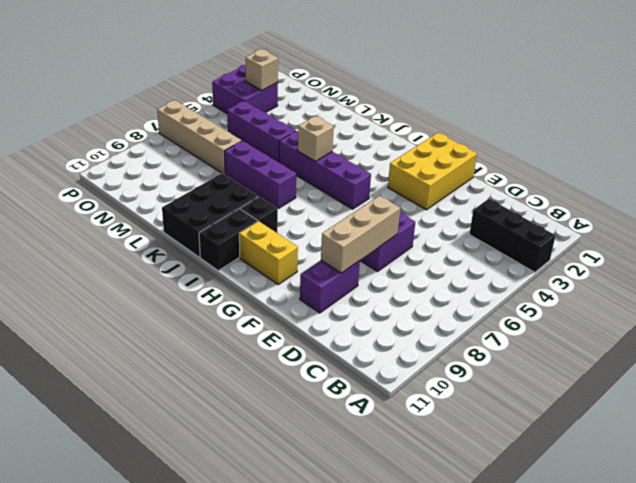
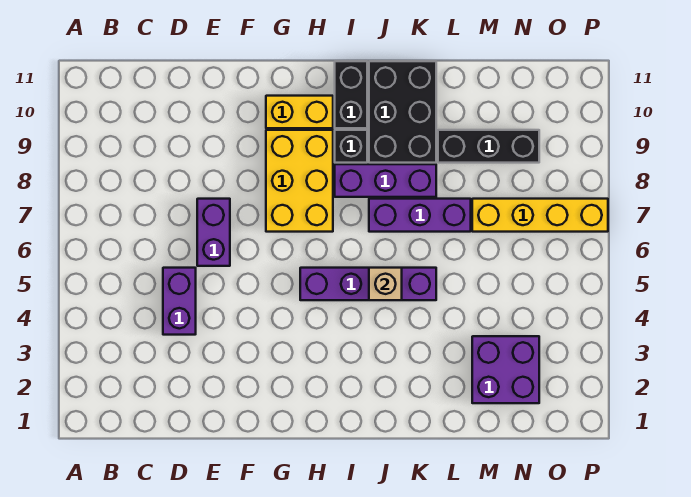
black brick A3:C3 level 1 -> black brick L9:N9 level 1
tan brick E7:E9 level 2 -> none
purple brick E9:E10 level 1 -> purple brick D4:D5 level 1
yellow brick F1:G3 level 1 -> yellow brick G7:H9 level 1
purple brick L5:N5 level 1 -> purple brick I8:K8 level 1
tan brick M7:P7 level 1 -> yellow brick M7:P7 level 1
purple brick O3:P4 level 1 -> purple brick M2:N3 level 1
tan brick O3 level 2 -> none

